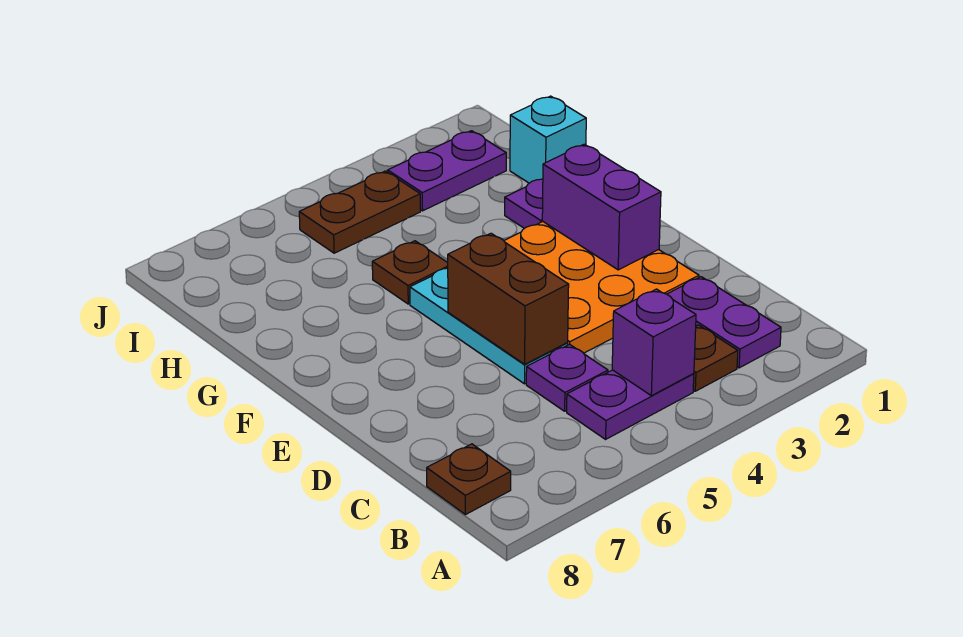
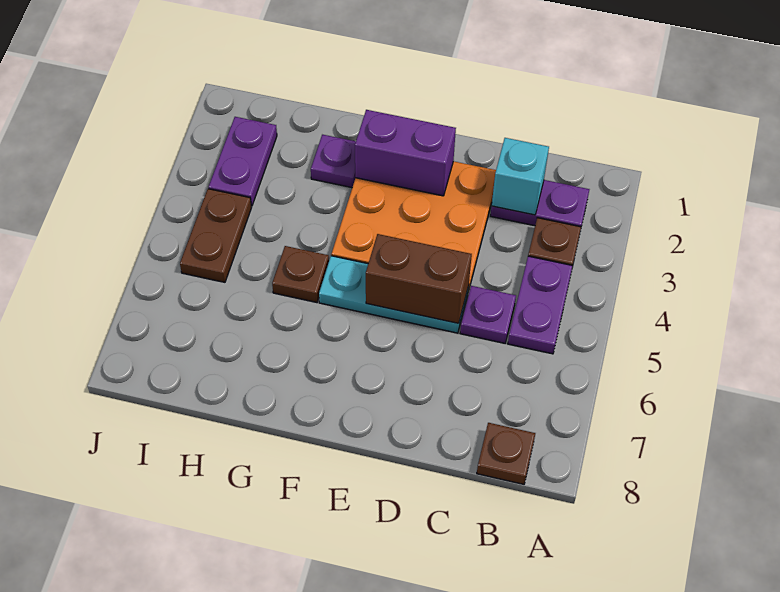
purple brick B4 level 2 -> none
cyan brick H1 level 1 -> cyan brick C2 level 2

